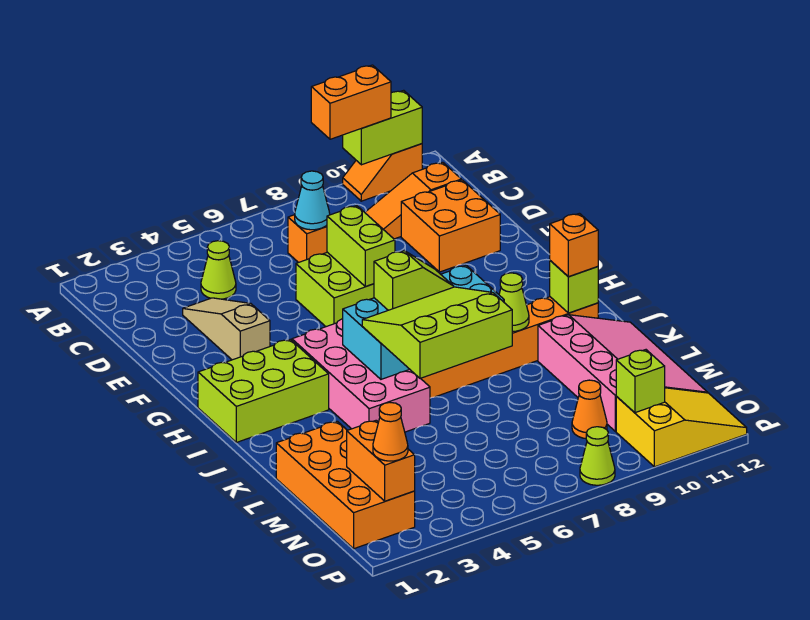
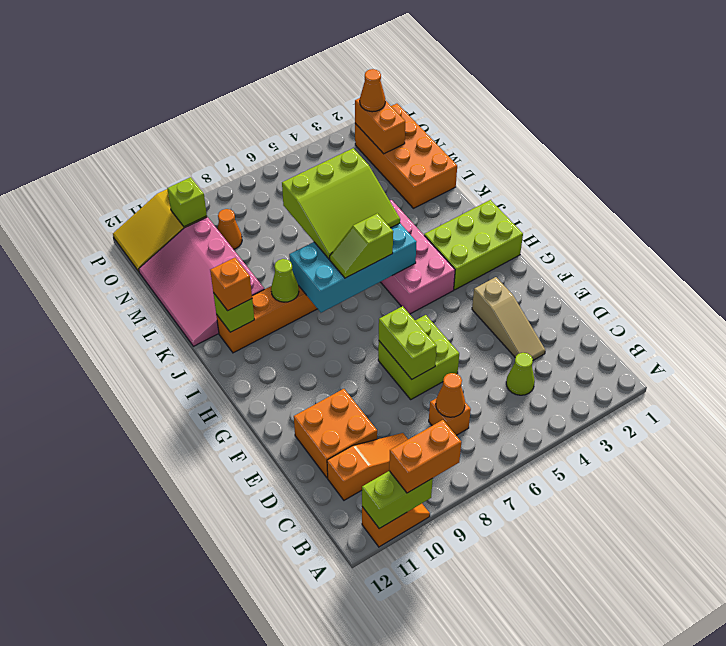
cyan cone C7 level 2 -> orange cone C7 level 2
lime cone P8 level 1 -> none

